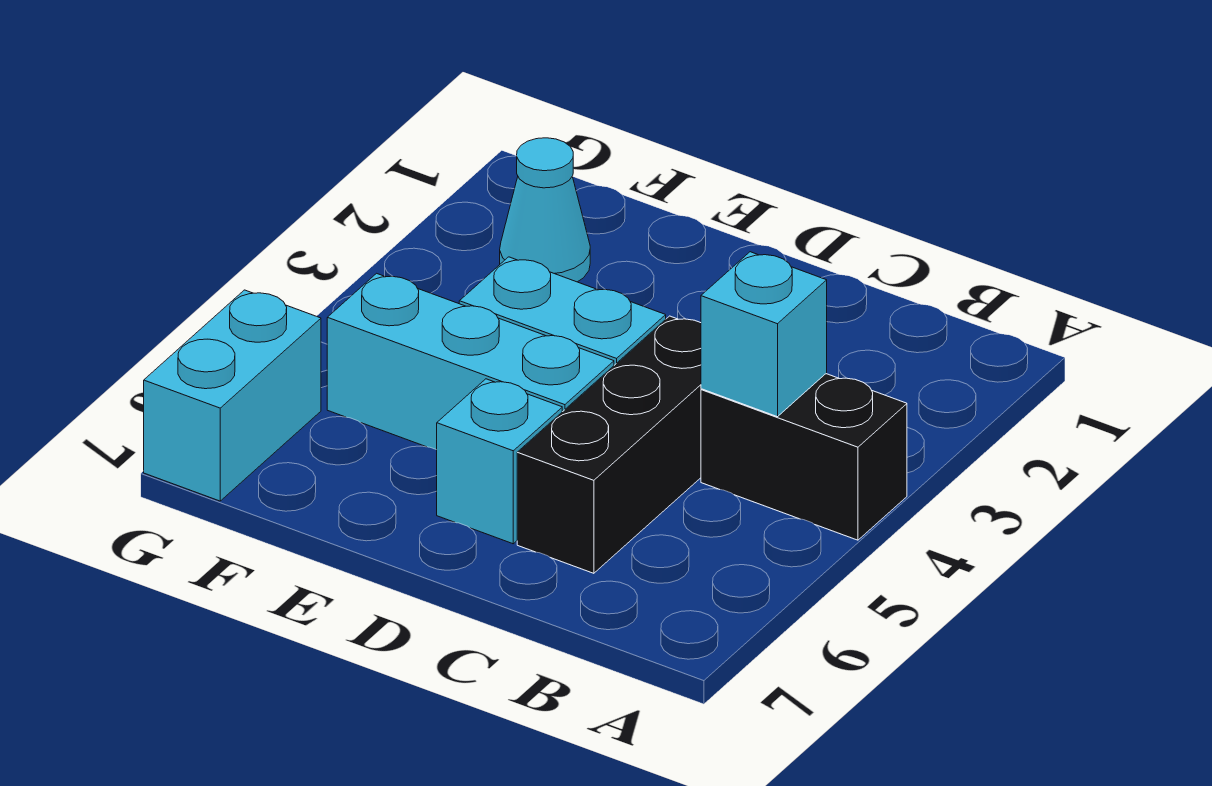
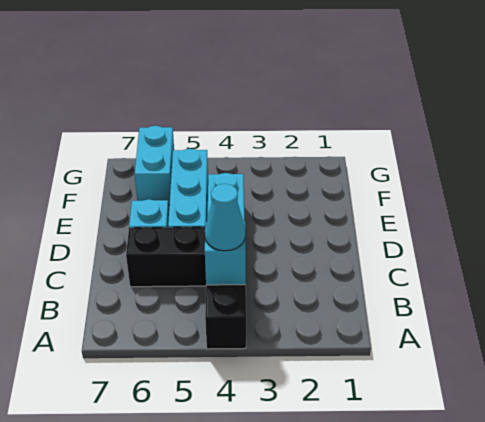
cyan cone F2 level 1 -> cyan cone B4 level 3
cyan brick G6:G7 level 1 -> cyan brick F6:G6 level 1

